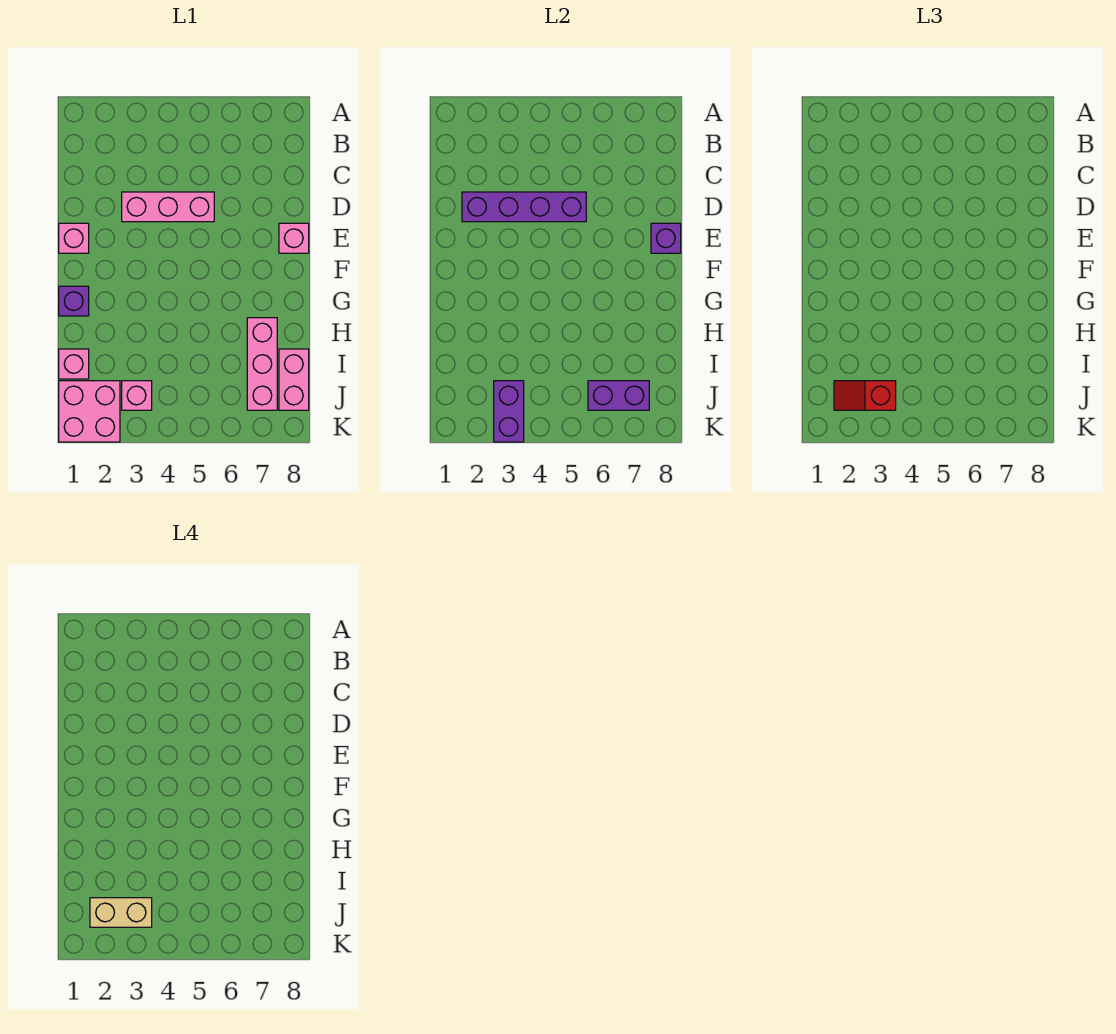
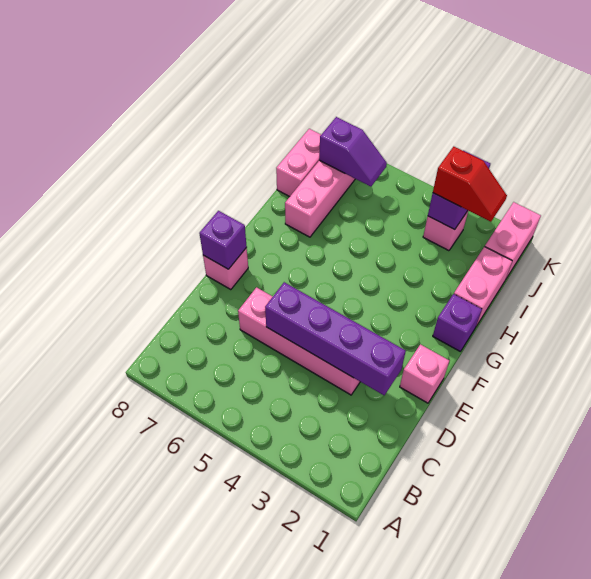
pink brick D3:D5 level 1 -> pink brick D3:D6 level 1
pink brick I1 level 1 -> pink brick H1:I1 level 1
pink brick J1:K2 level 1 -> pink brick J1:K1 level 1
tan brick J2:J3 level 4 -> none
purple brick J6:J7 level 2 -> purple slope J6:J7 level 2 top 7

